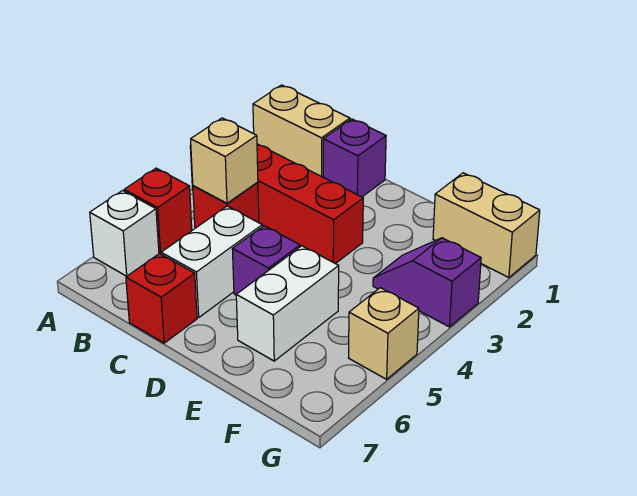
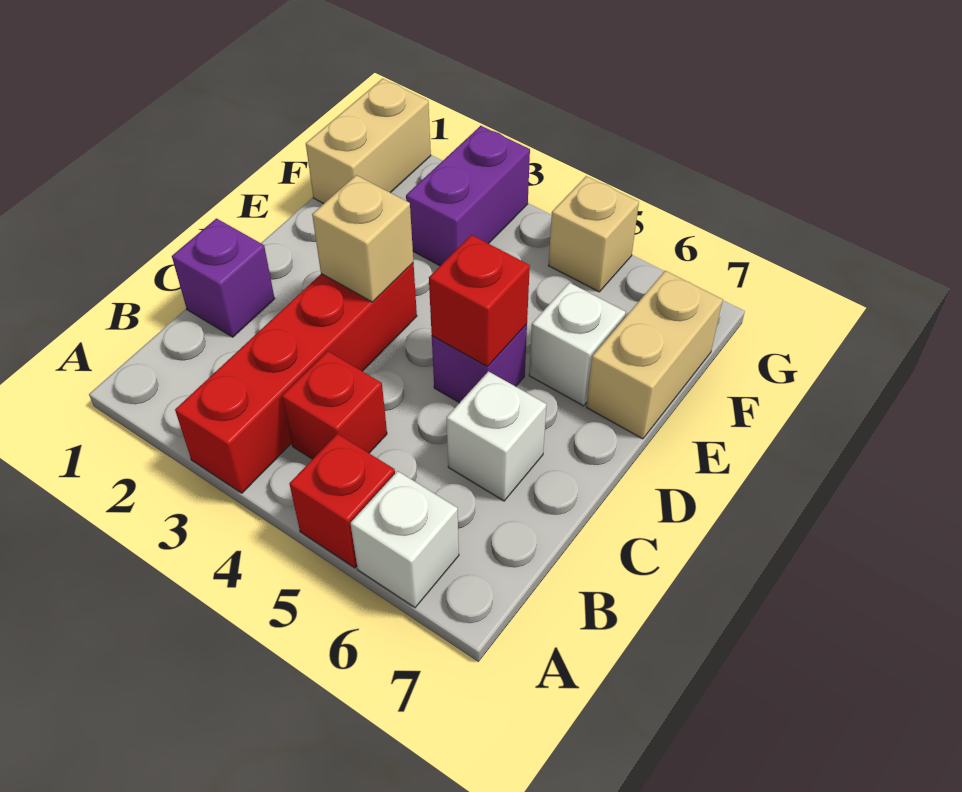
tan brick A1:B1 level 1 -> tan brick E7:F7 level 1
tan brick B4 level 2 -> tan brick D3 level 2
white brick C5:C6 level 1 -> white brick C6 level 1
red brick C7 level 1 -> red brick D5 level 2
white brick E5:E6 level 1 -> white brick E6 level 1
purple slope F3:G3 level 1 top G -> purple brick F3:G3 level 1

